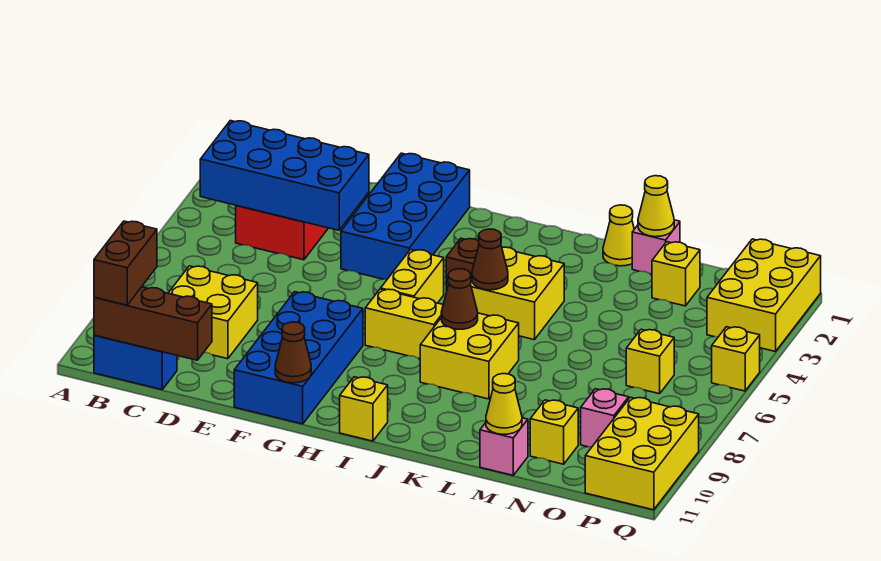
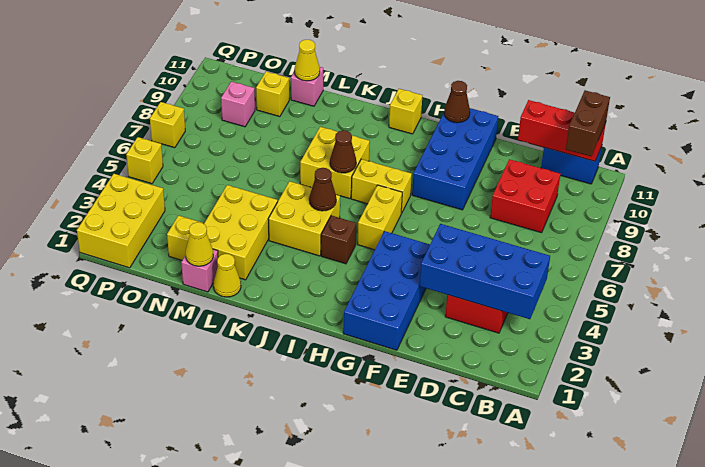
brown brick B11:D11 level 2 -> red brick B11:D11 level 2
yellow brick C8:D9 level 1 -> red brick C8:D9 level 1
yellow brick O6 level 1 -> yellow brick Q7 level 1
yellow brick P9:Q11 level 1 -> yellow brick L2:M4 level 1

